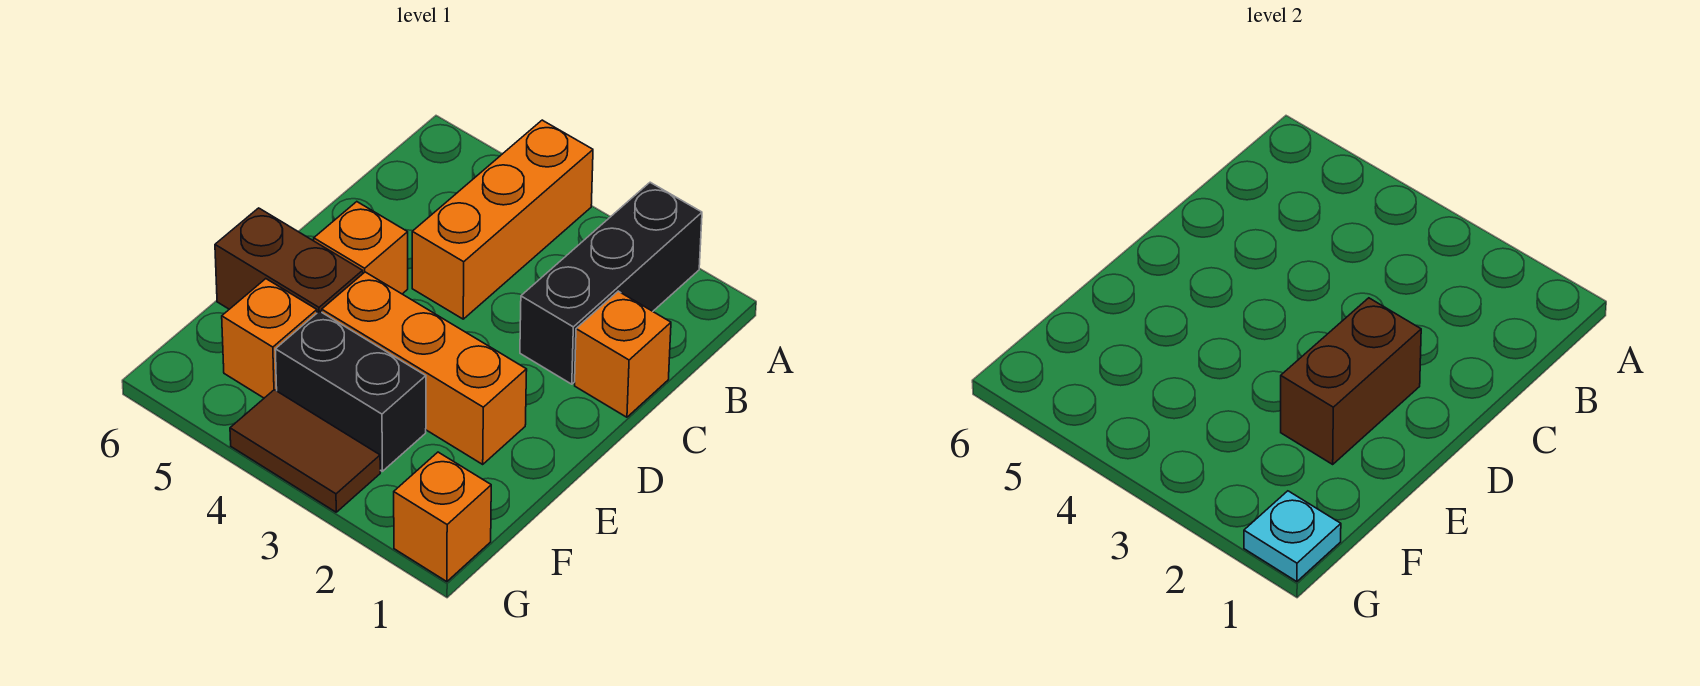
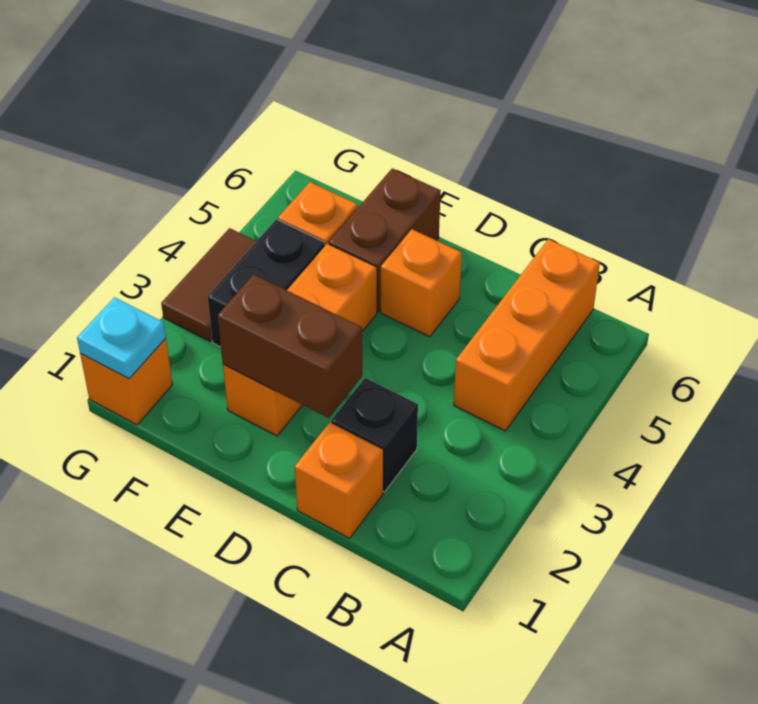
black brick A2:C2 level 1 -> black brick C2 level 1
orange brick A4:C4 level 1 -> orange brick B4:B6 level 1

